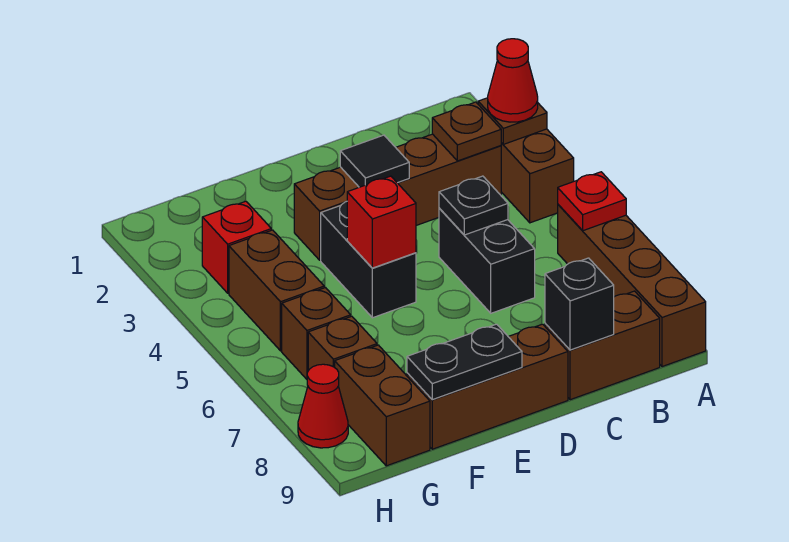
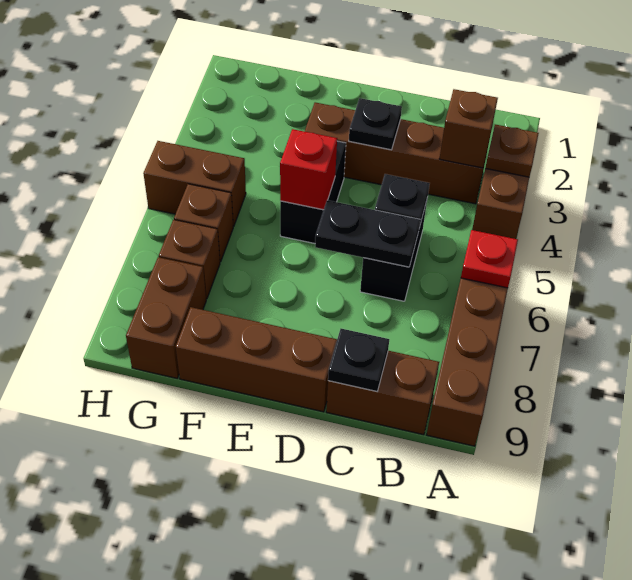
red cone A3 level 3 -> none
brown plate B3 level 2 -> brown brick B3 level 2
black brick C9 level 2 -> black plate C9 level 2
black tile D3 level 2 -> black plate D3 level 2
black plate E9:F9 level 2 -> black plate C6:D6 level 2
red brick G3 level 1 -> none
brown brick G4:G5 level 1 -> brown brick G5:H5 level 1
red cone H8 level 1 -> none

